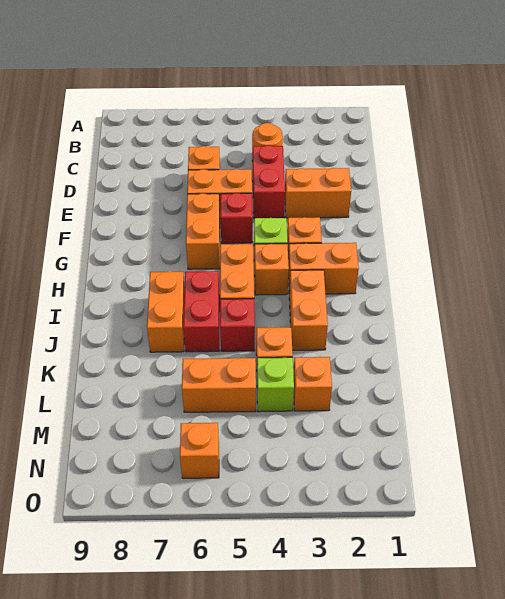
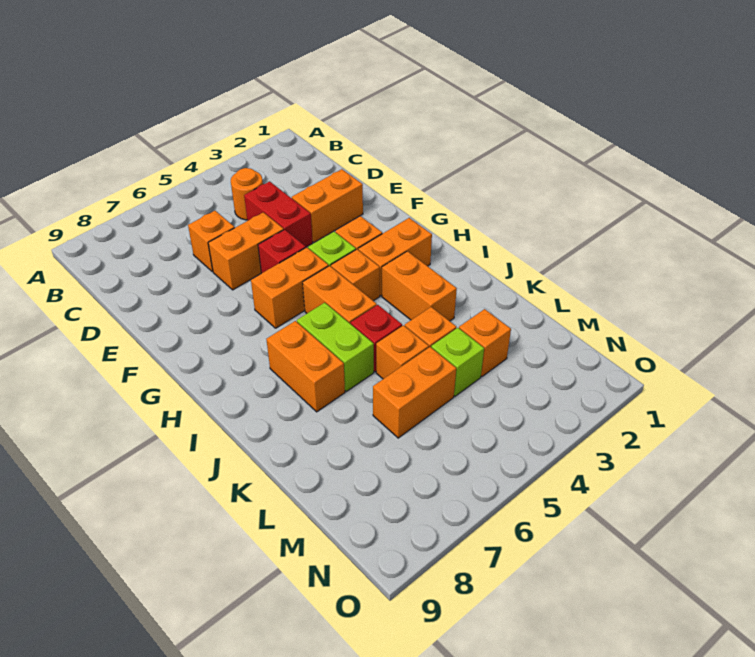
orange brick F6:G6 level 1 -> orange brick G5:G6 level 1
red brick I6:J6 level 1 -> lime brick I6:J6 level 1
orange brick N6 level 1 -> orange brick K5 level 1

